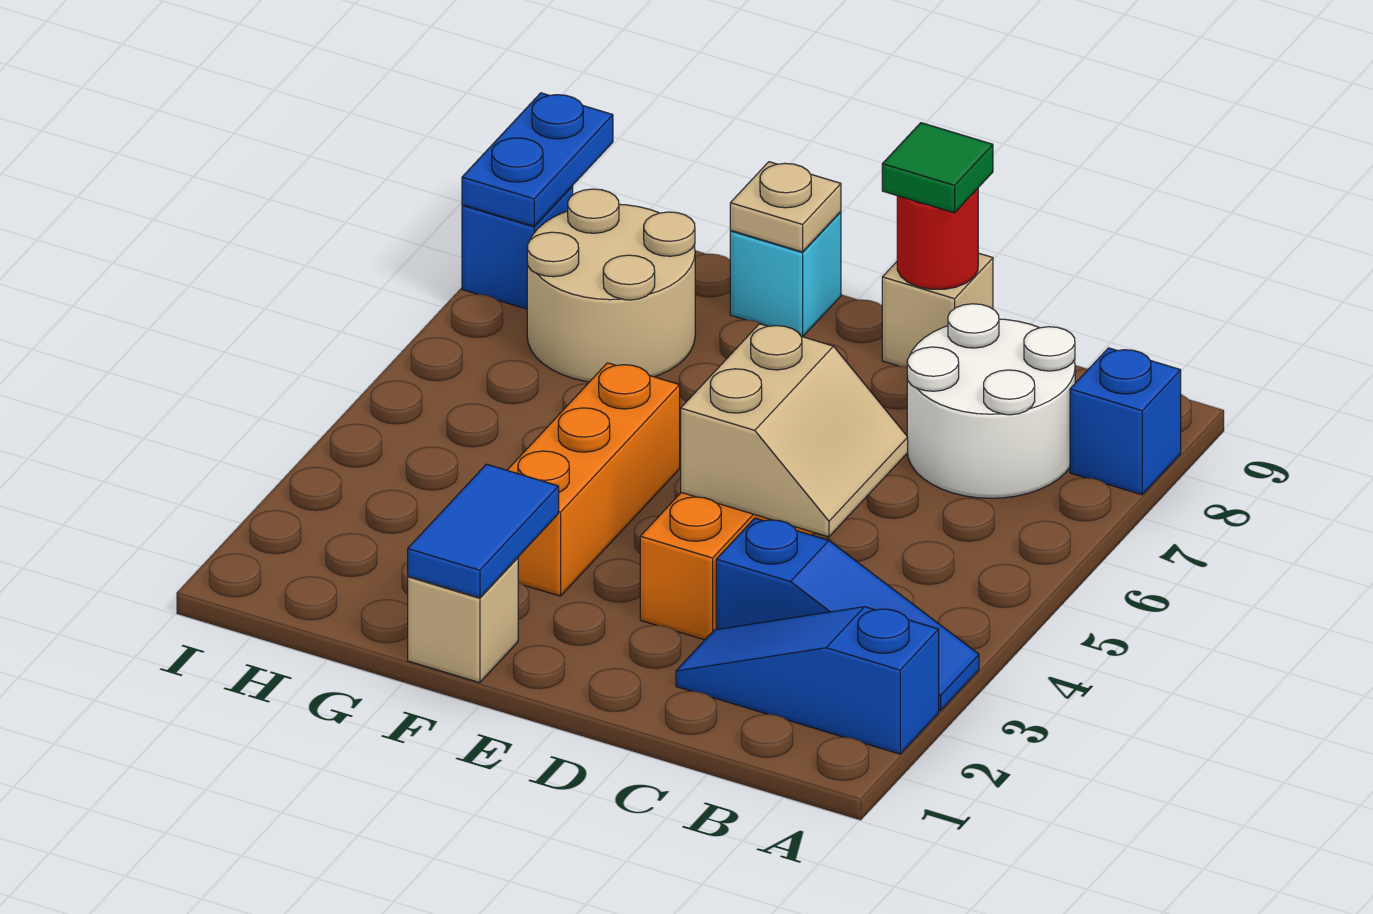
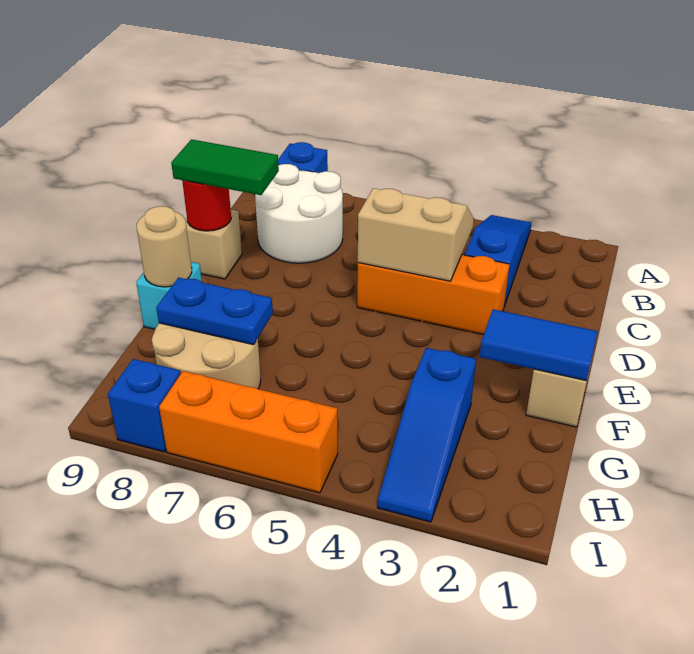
blue slope A2:C2 level 1 top A -> blue slope G3:I3 level 1 top G
green tile D9 level 3 -> green tile D8:D9 level 3
orange brick F3:F5 level 1 -> orange brick I5:I7 level 1
tan plate F9 level 2 -> tan round brick F9 level 2
blue plate I8:I9 level 2 -> blue plate G7:G8 level 2

